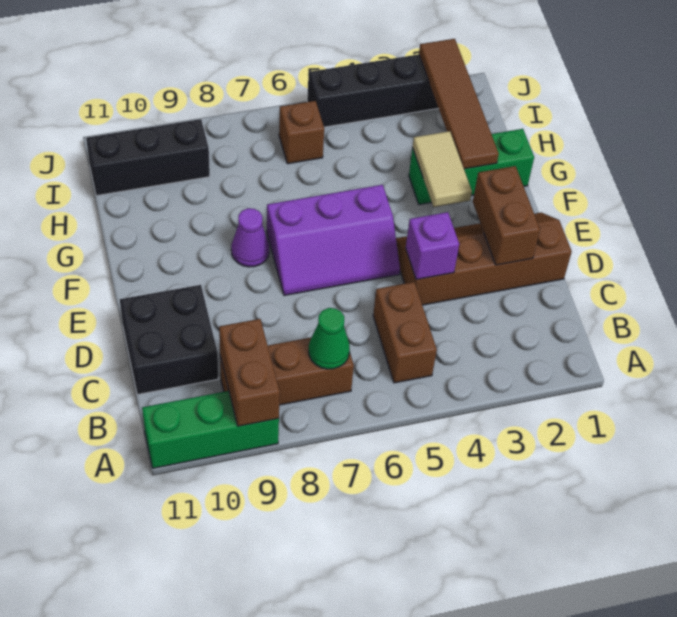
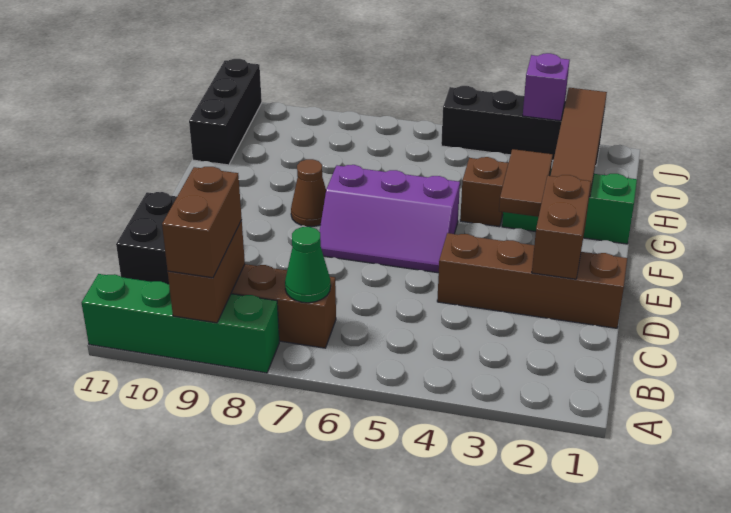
green brick A9:A11 level 1 -> green brick A8:A11 level 1
brown brick B5:C5 level 1 -> brown brick A9:B9 level 3
purple brick D4 level 2 -> purple brick J3 level 2
tan tile F3:G3 level 2 -> brown tile F3:G3 level 2
purple cone F8 level 1 -> brown cone F8 level 1
brown brick I6 level 1 -> brown brick G4 level 1
black brick I9:I11 level 1 -> black brick H11:J11 level 1

